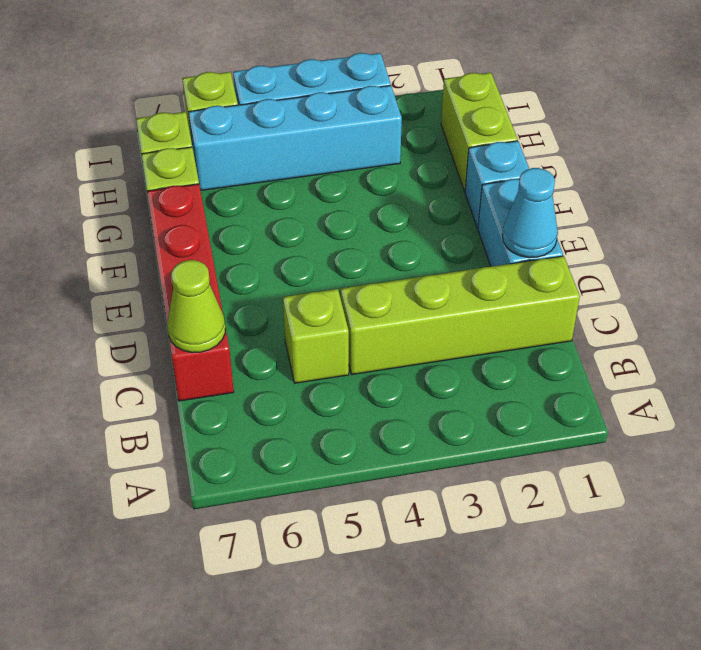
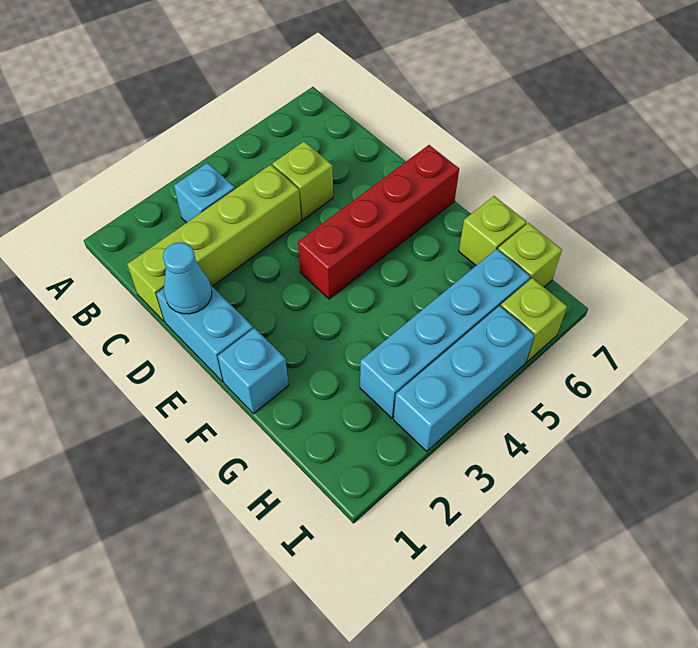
none -> cyan brick B3 level 1
red brick C7:F7 level 1 -> red brick E4:E7 level 1
lime cone C7 level 2 -> none
lime brick G1:H1 level 1 -> none

